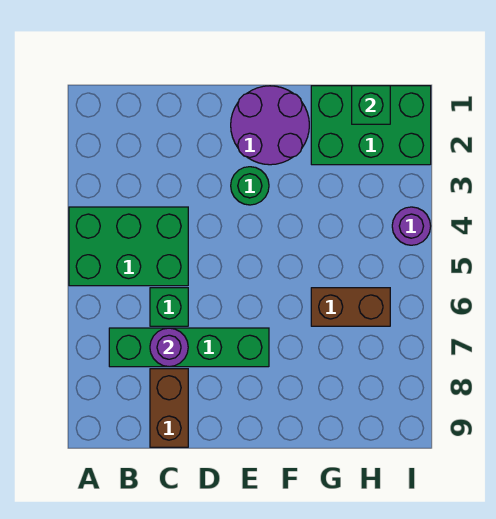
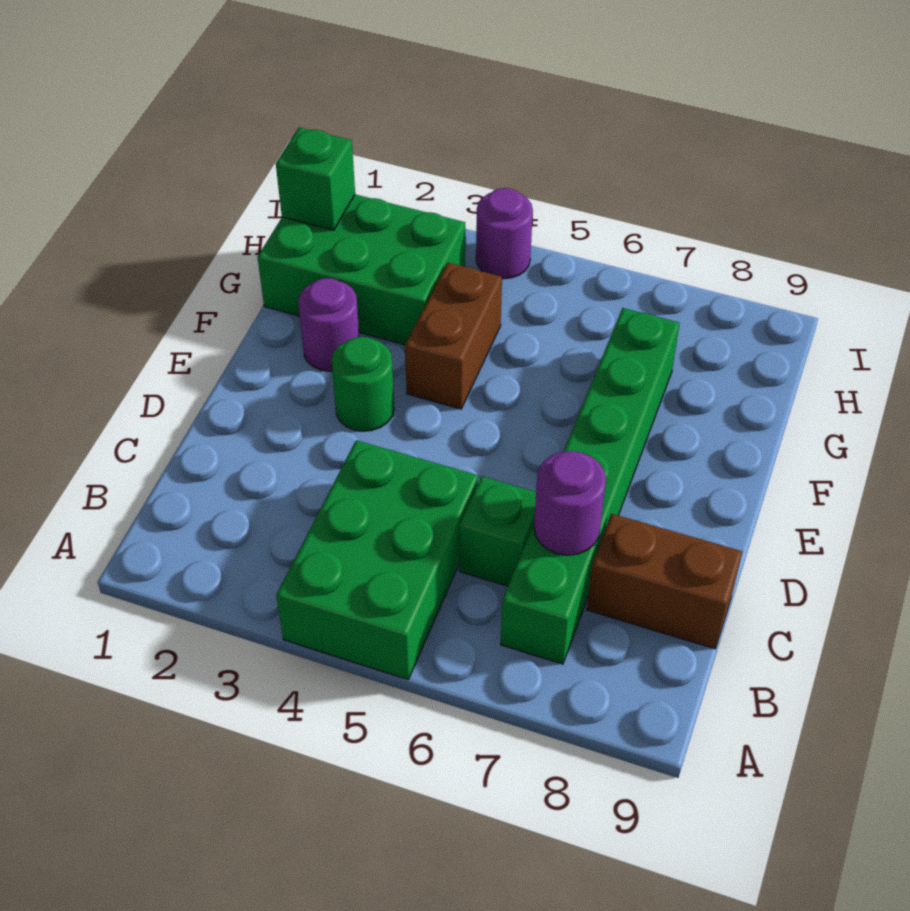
green brick B7:E7 level 1 -> green brick B7:G7 level 1
purple round brick E1:F2 level 1 -> purple round brick F2 level 1
green brick G1:I2 level 1 -> green brick G1:H3 level 1
brown brick G6:H6 level 1 -> brown brick F4:G4 level 1

